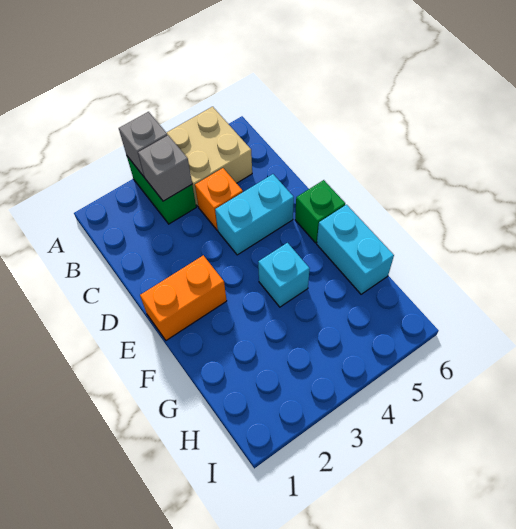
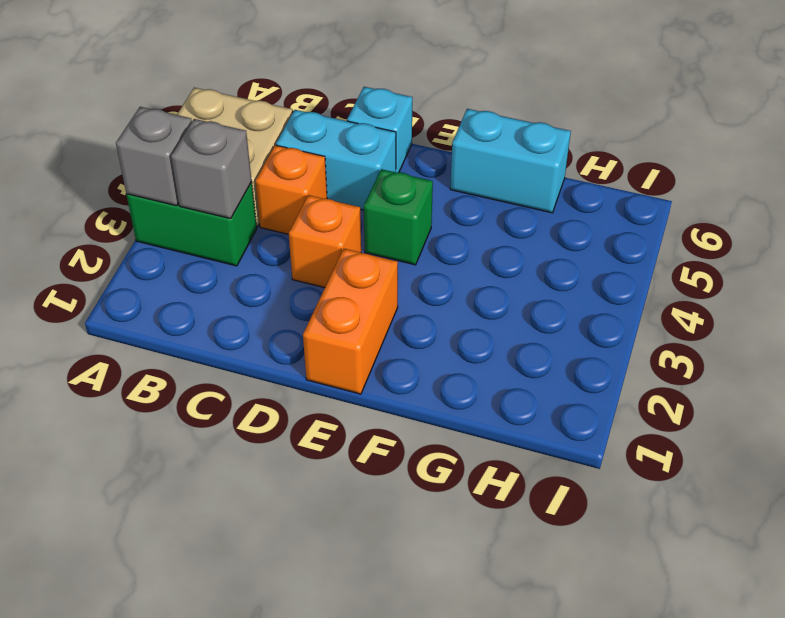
none -> orange brick D3 level 1
cyan brick D4:D5 level 1 -> cyan brick C5:D5 level 1
green brick E6 level 1 -> green brick E4 level 1
cyan brick F4 level 1 -> cyan brick D6 level 1

